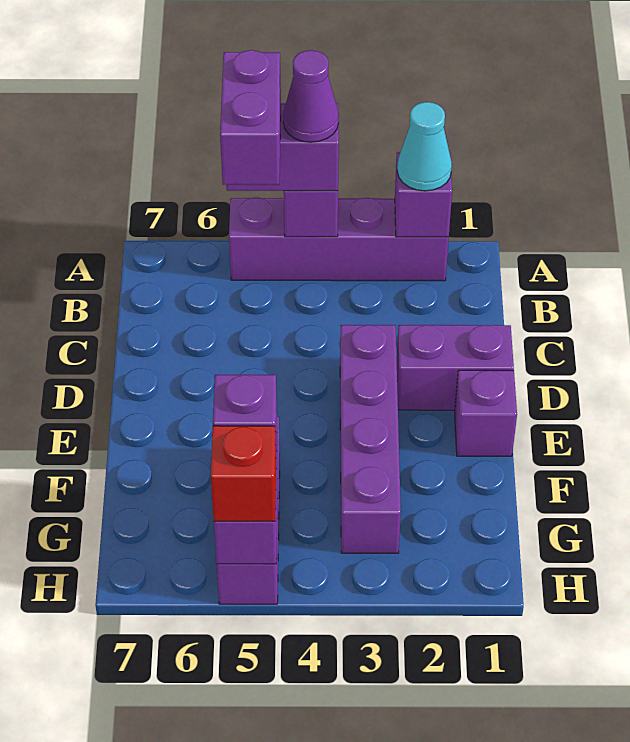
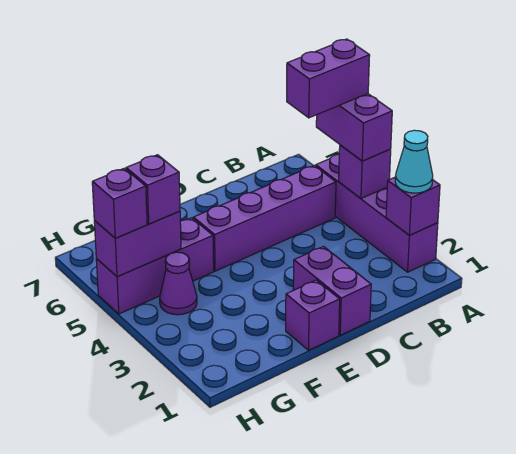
purple cone A4 level 4 -> purple cone G4 level 1
purple brick D3:G3 level 1 -> purple brick B5:E5 level 1
red brick H5 level 3 -> purple brick H5 level 3

